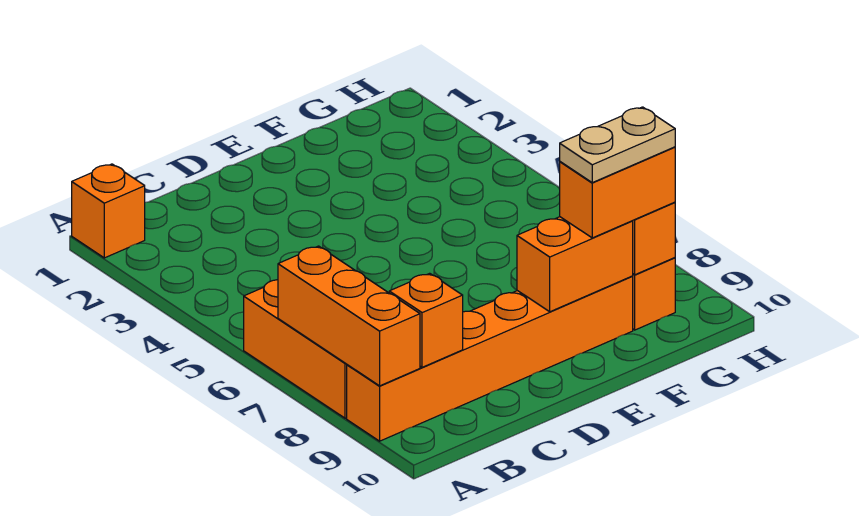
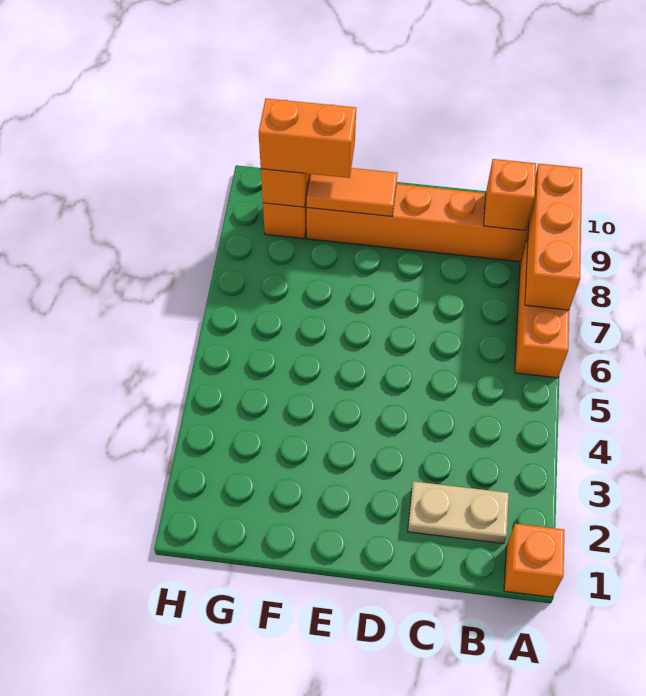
orange brick E9:F9 level 2 -> orange tile E9:F9 level 2
tan plate F9:G9 level 4 -> tan plate B2:C2 level 1

